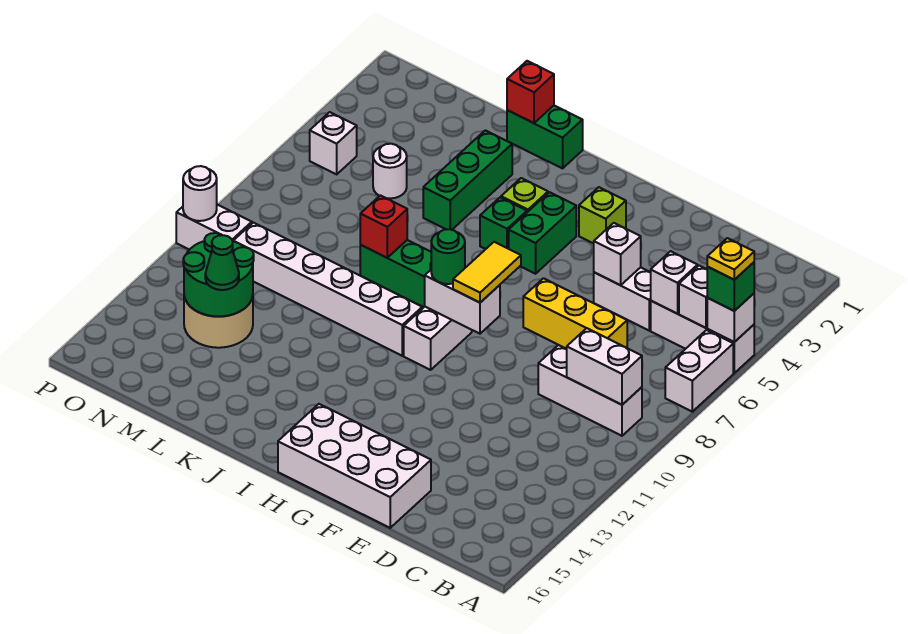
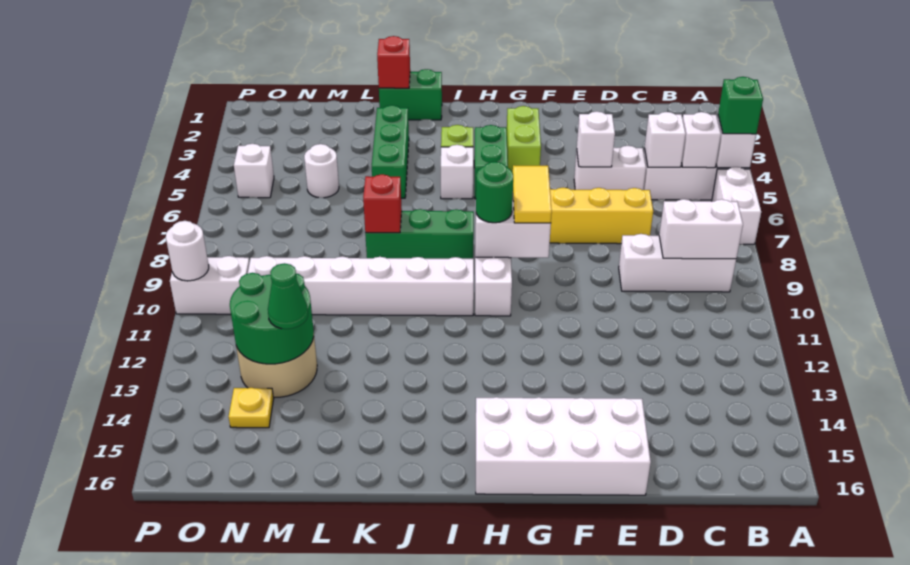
yellow plate A5 level 4 -> yellow plate N14 level 1
lime brick G3 level 1 -> lime brick G3:G4 level 1
green brick I5 level 1 -> white brick I5 level 1

